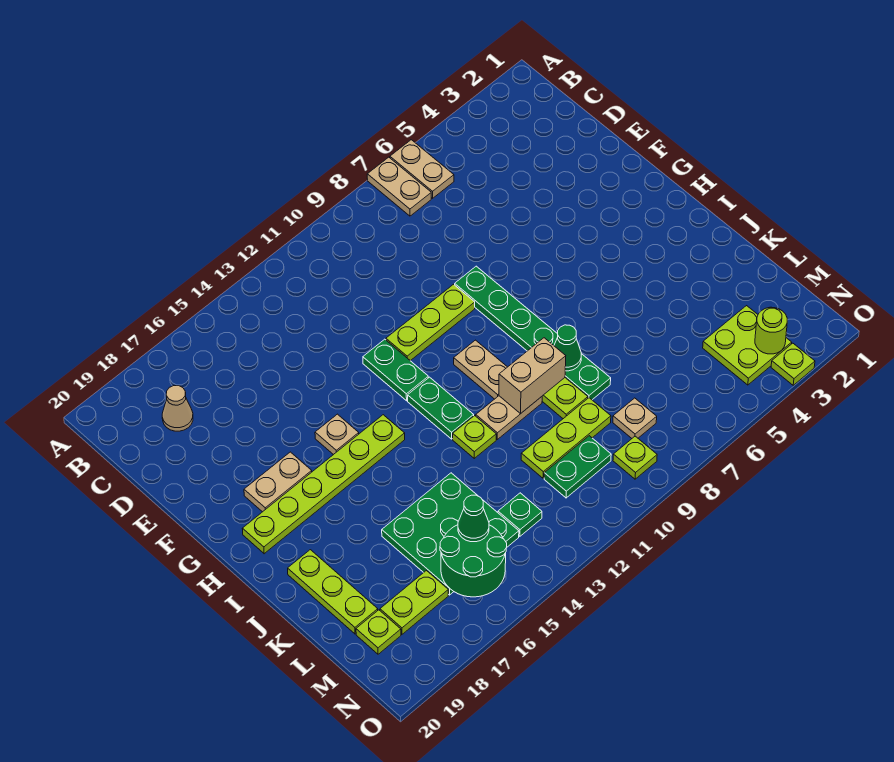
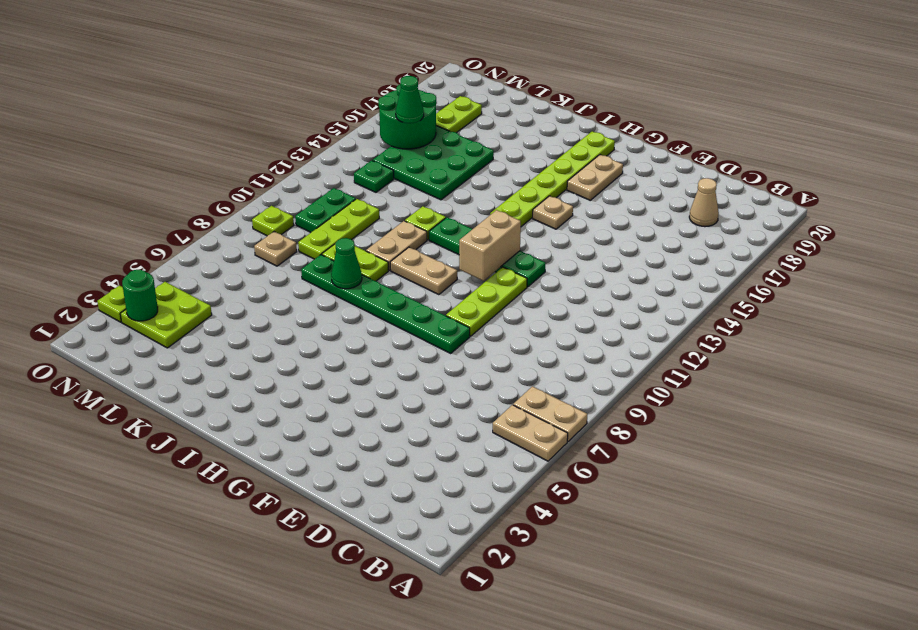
tan brick J9:J10 level 2 -> tan brick G11:G12 level 2
lime plate J19:L19 level 1 -> none
lime plate M19 level 1 -> none
lime round brick N3 level 2 -> green round brick N3 level 2

